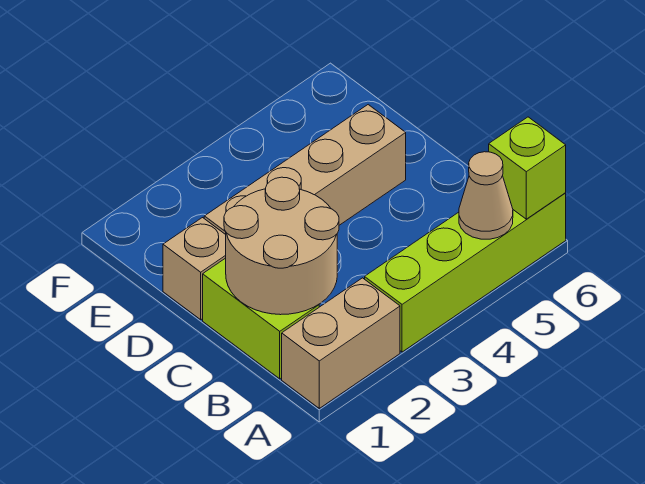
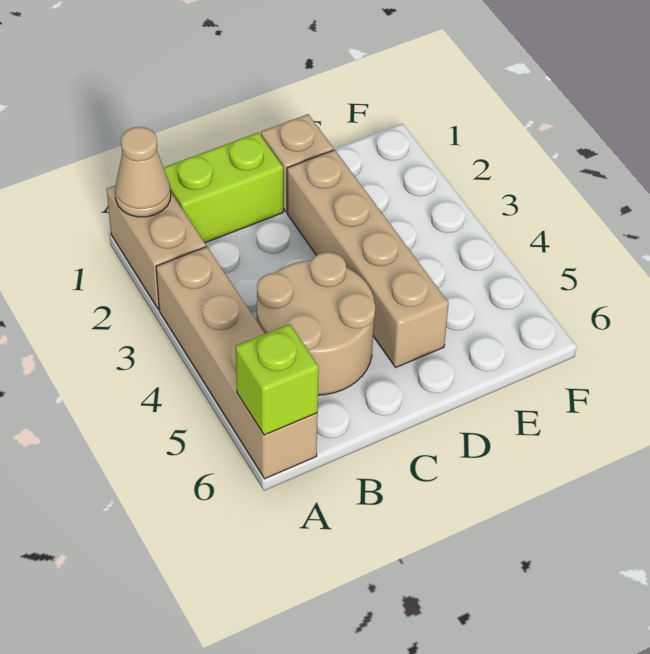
lime brick A3:A6 level 1 -> tan brick A3:A6 level 1
tan cone A5 level 2 -> tan cone A1 level 2
tan round brick B1:C2 level 2 -> tan round brick B4:C5 level 1

